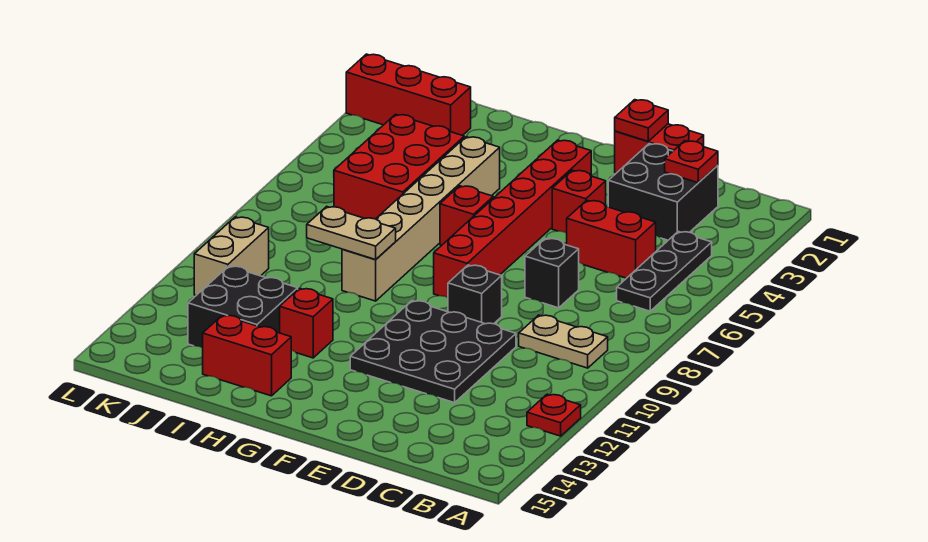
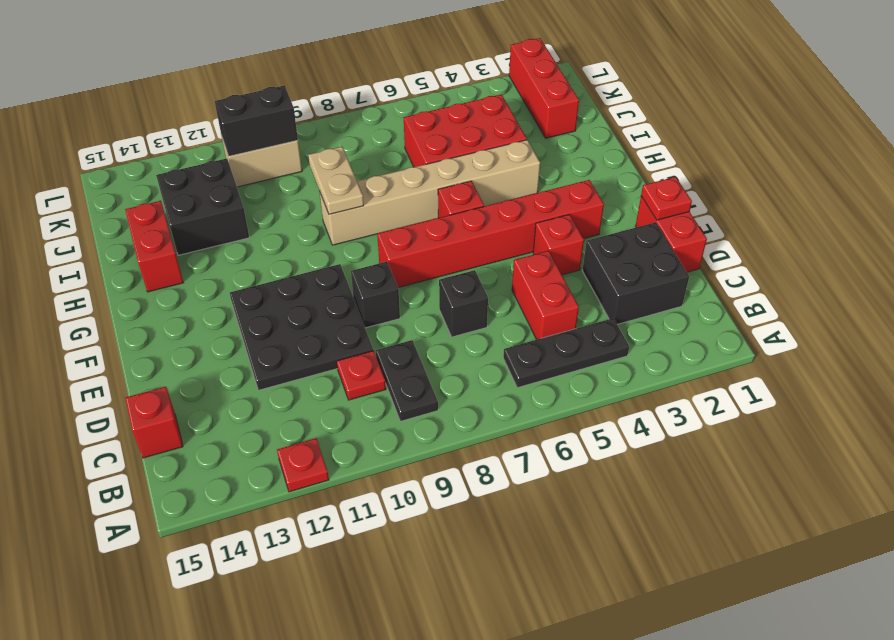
tan plate B9:C9 level 1 -> black plate B9:C9 level 1
red plate C2 level 2 -> red plate C10 level 1
red brick H12 level 1 -> red brick C15 level 1
none -> black brick K10:K11 level 2

